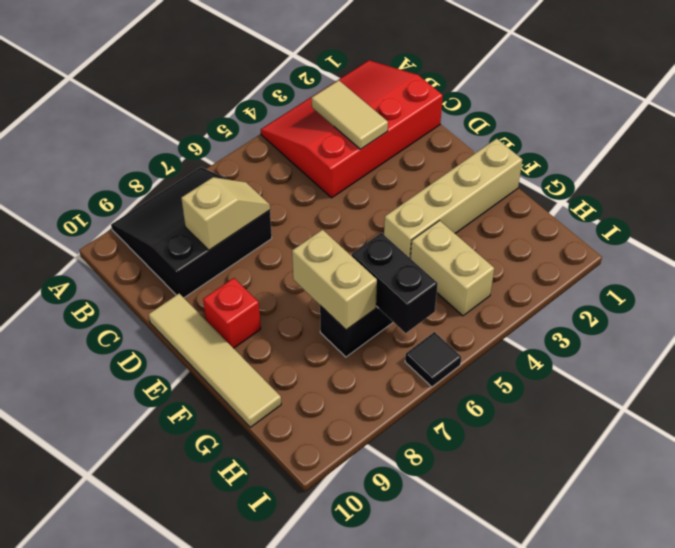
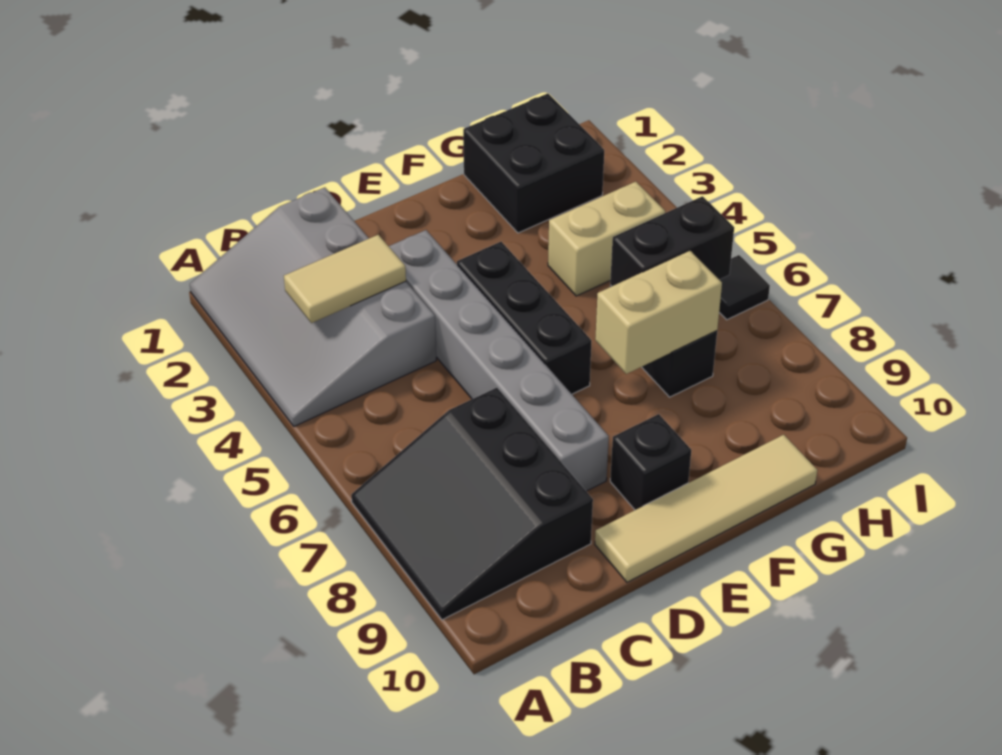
red slope A1:C4 level 1 top C -> grey slope A1:C4 level 1 top C
tan slope C7:C8 level 2 top 8 -> none
none -> grey brick D3:D8 level 1
none -> black brick E4:E6 level 1
red brick E9 level 1 -> black brick E9 level 1
tan brick F1:F4 level 1 -> none
none -> black brick G1:H2 level 1

